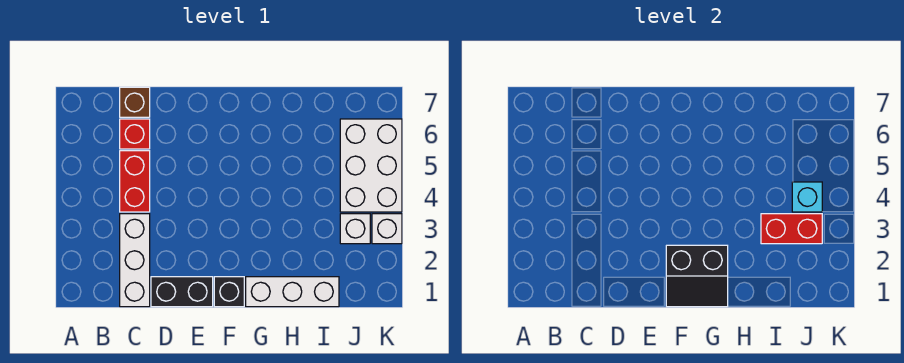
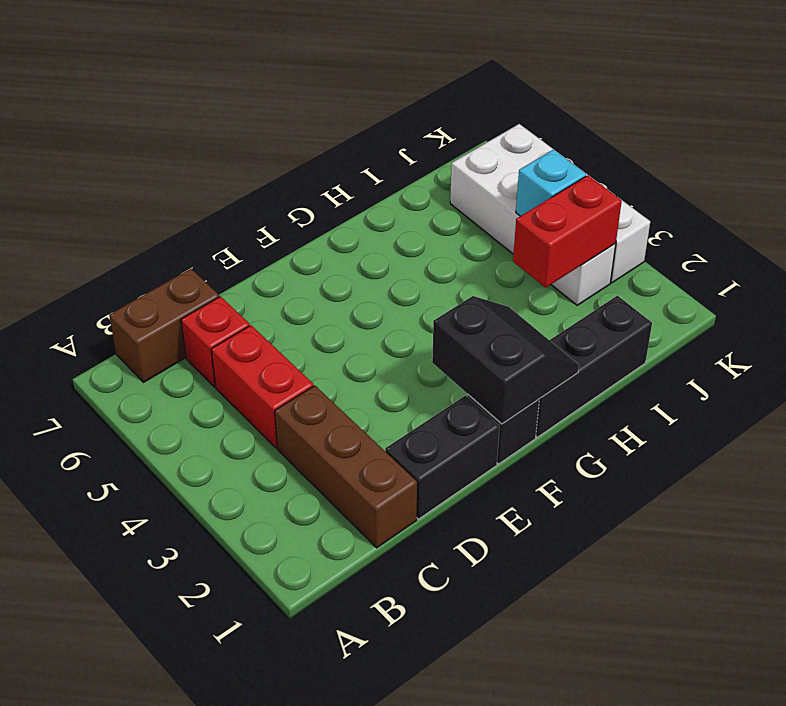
white brick C1:C3 level 1 -> brown brick C1:C3 level 1
brown brick C7 level 1 -> brown brick B7:C7 level 1
black slope F1:G2 level 2 top 2 -> black slope F1:G2 level 2 top F
white brick G1:I1 level 1 -> black brick G1:I1 level 1

